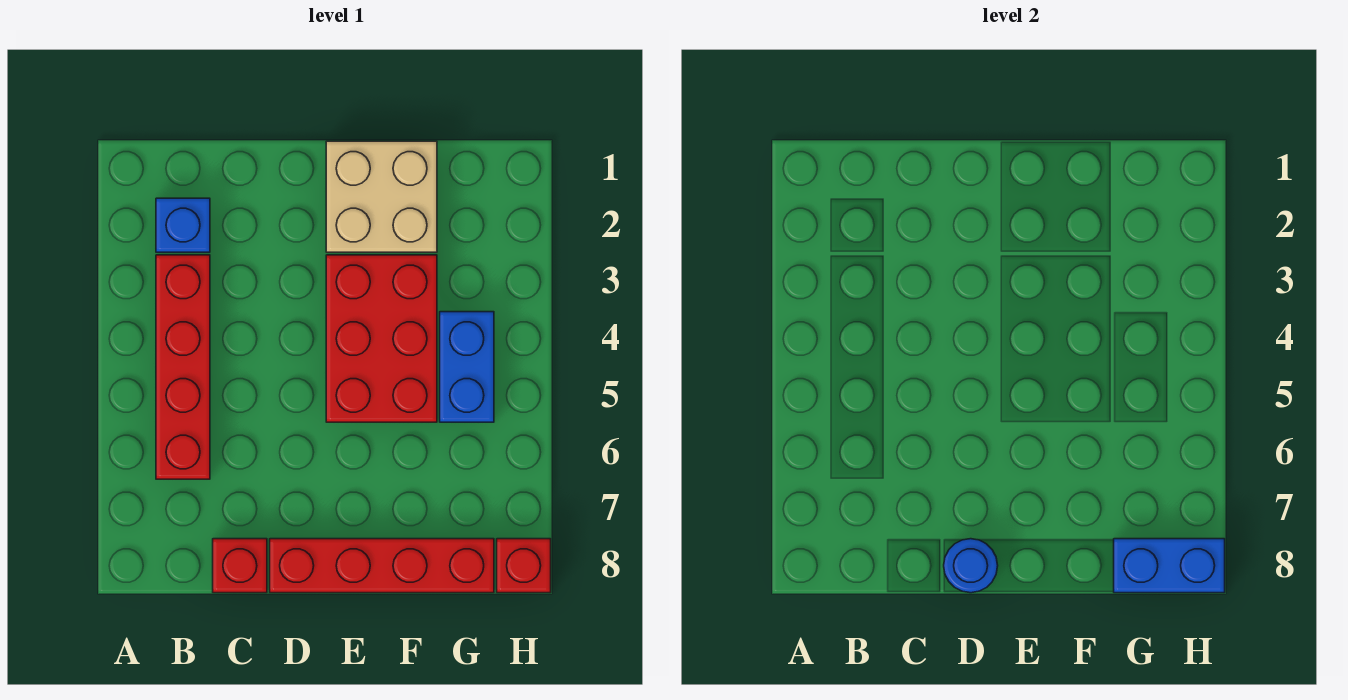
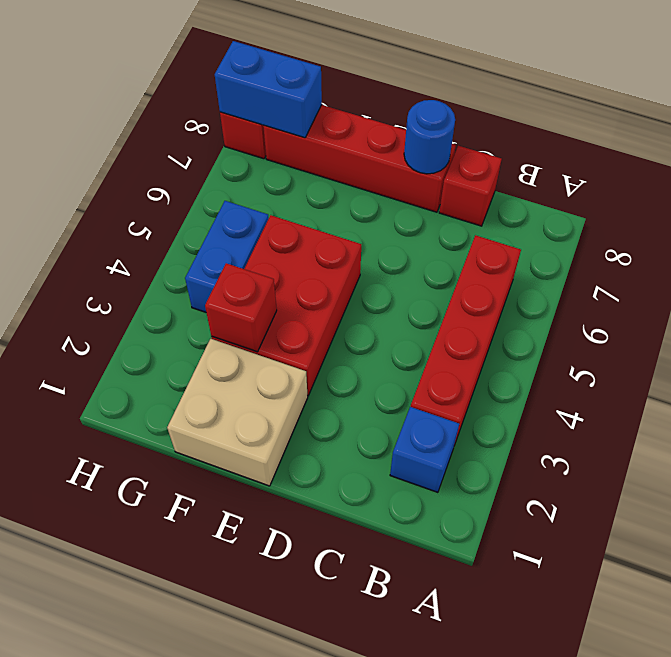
none -> red brick F3 level 2

